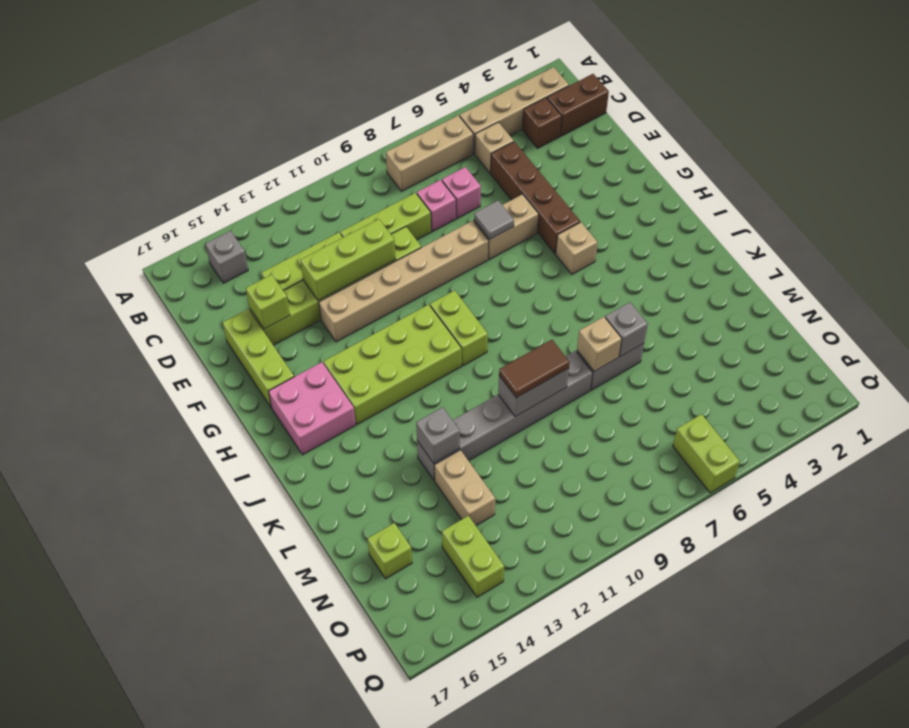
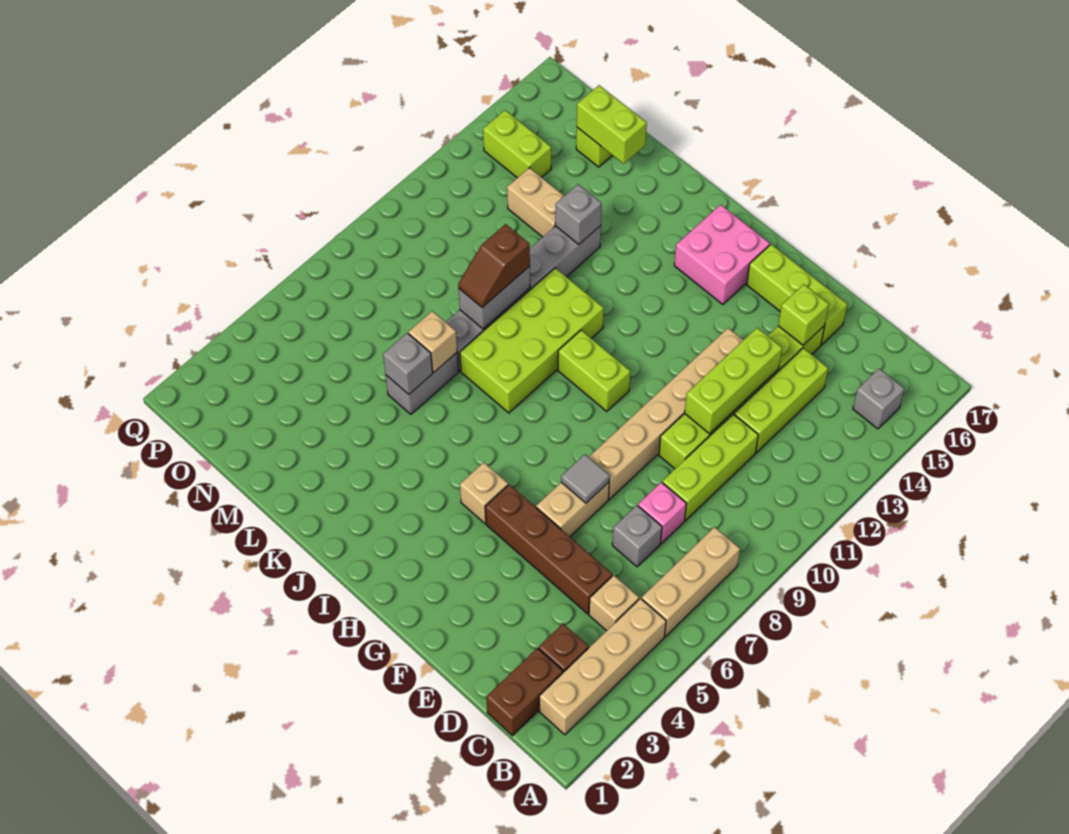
pink brick D7 level 1 -> grey brick D7 level 1
lime brick H11:I14 level 1 -> lime brick J8:K11 level 1
brown tile L9:L10 level 3 -> brown slope L9:L10 level 3 top 10
lime brick P6:Q6 level 1 -> lime brick M16:N16 level 2

